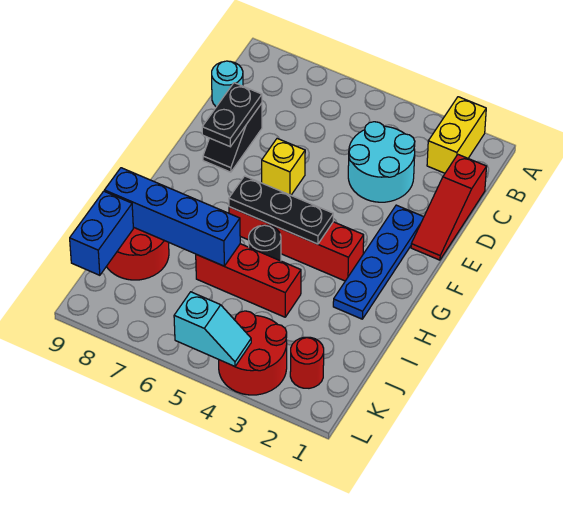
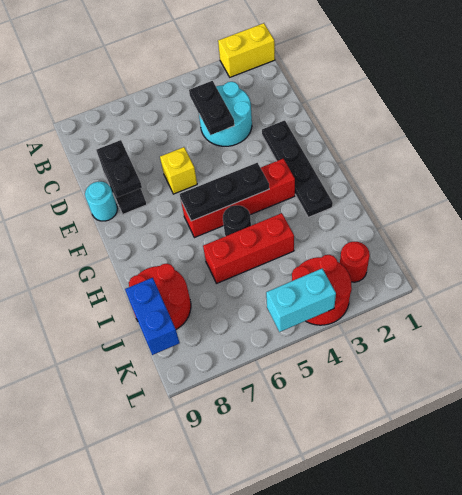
yellow brick A2:B2 level 1 -> yellow brick A1:A2 level 1
red slope C1:E1 level 1 top C -> none
none -> black plate C4:D4 level 2
cyan round brick C9 level 1 -> cyan round brick E9 level 1
blue plate E2:H2 level 1 -> black plate E2:H2 level 1
blue brick I6:I9 level 2 -> none
cyan slope L4:L5 level 2 top 5 -> cyan brick L4:L5 level 2

